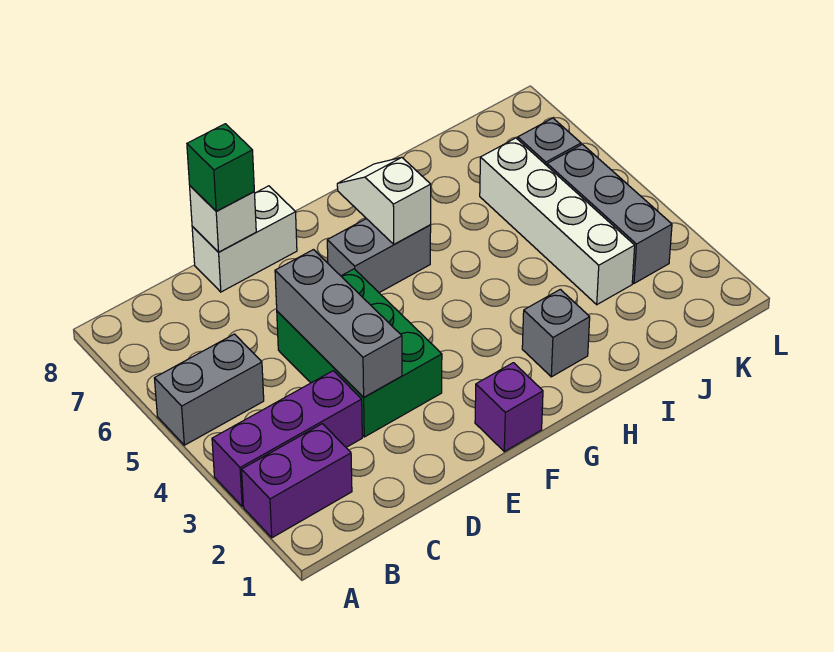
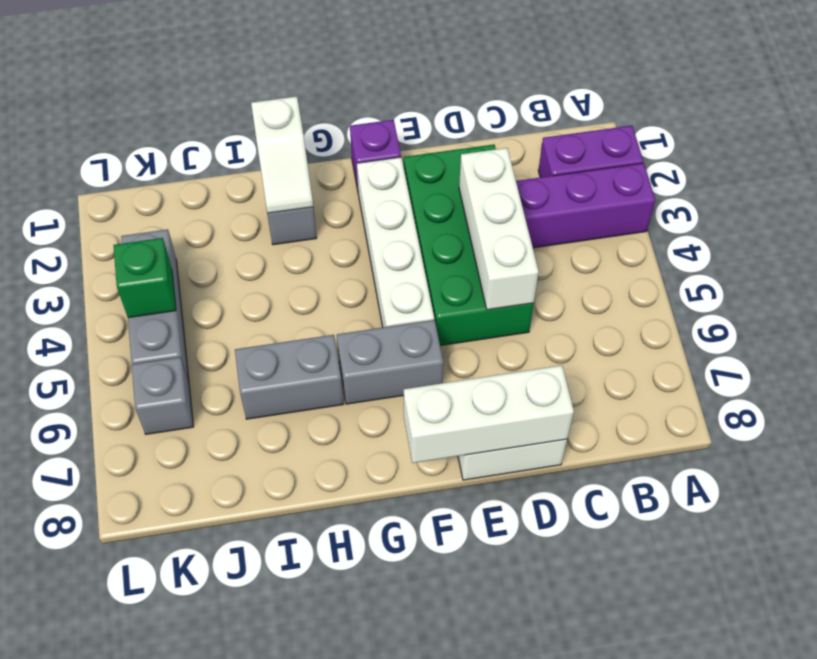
grey brick A5:B5 level 1 -> grey brick H6:I6 level 1
green brick D3:E5 level 1 -> green brick D2:E5 level 1
grey brick D3:D5 level 2 -> white brick D3:D5 level 2
white brick D8 level 2 -> white brick D8:F8 level 2
green brick D8 level 3 -> green brick K4 level 2
white slope G6:G7 level 2 top 6 -> white slope H1:H2 level 2 top 1
white brick J3:J6 level 1 -> white brick F2:F5 level 1

